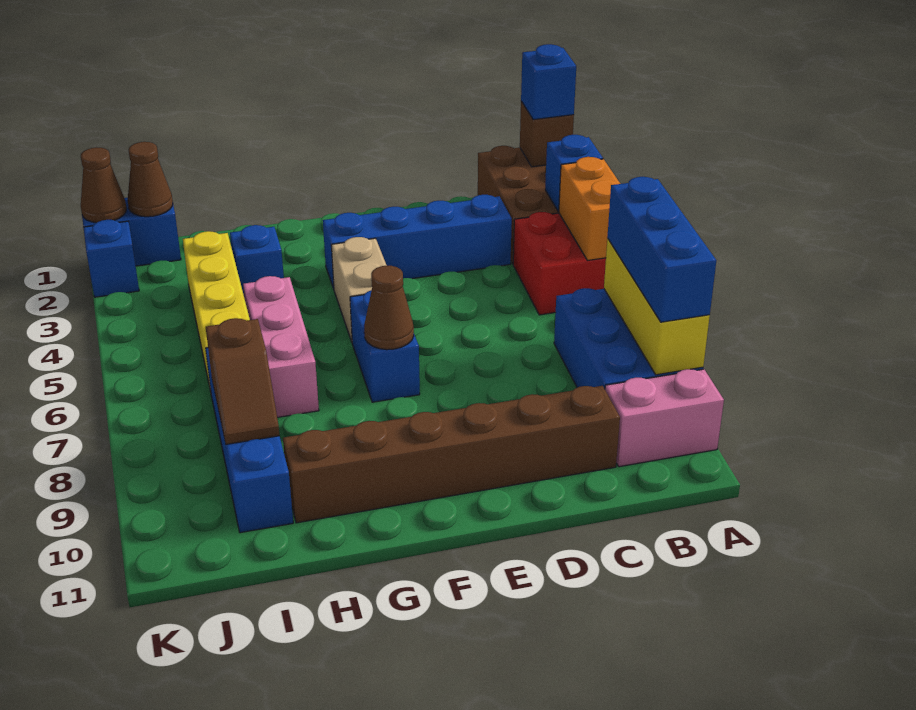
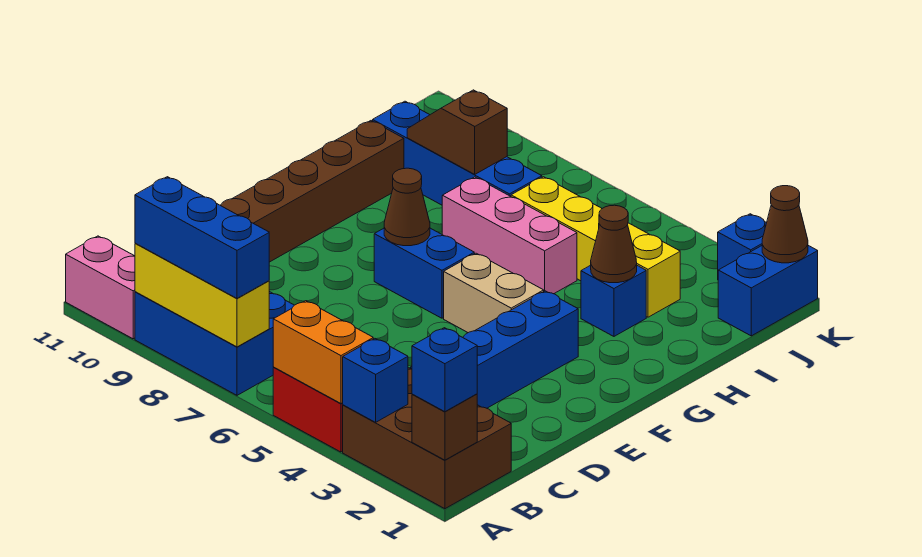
pink brick A10:B10 level 1 -> pink brick A10:A11 level 1
brown cone J1 level 2 -> brown cone H3 level 2

